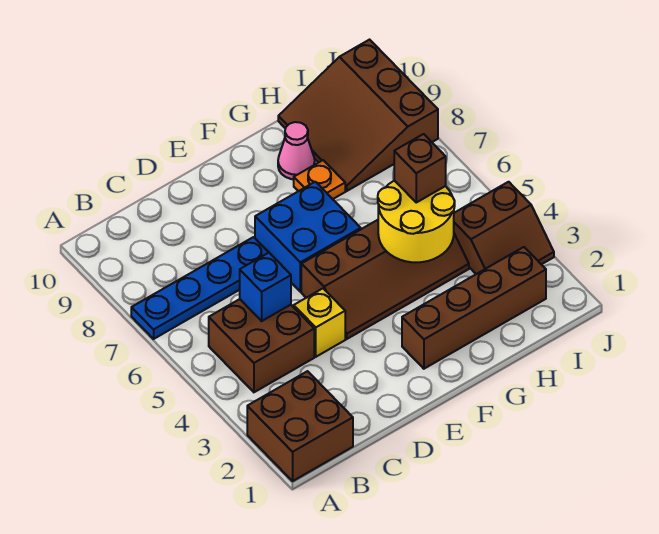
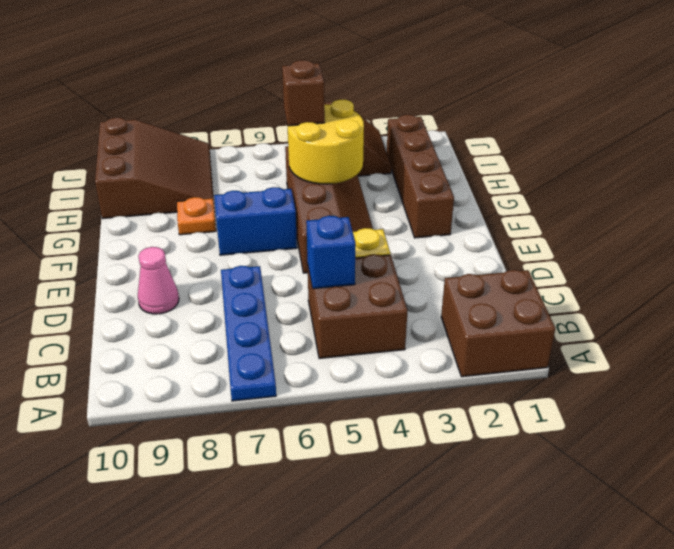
blue brick E6:F7 level 1 -> blue brick F6:F7 level 1
pink cone G9 level 1 -> pink cone D9 level 1
brown slope H8:J10 level 1 top J -> brown slope H8:J10 level 1 top 10

